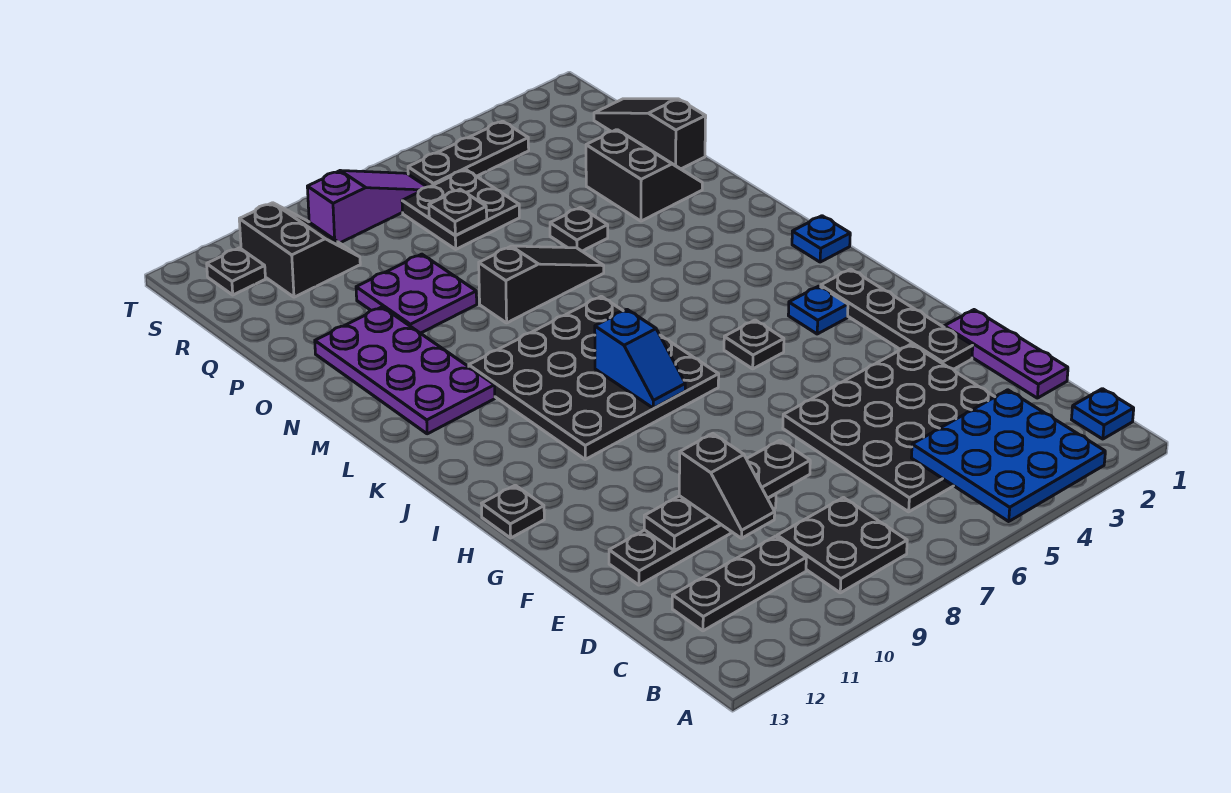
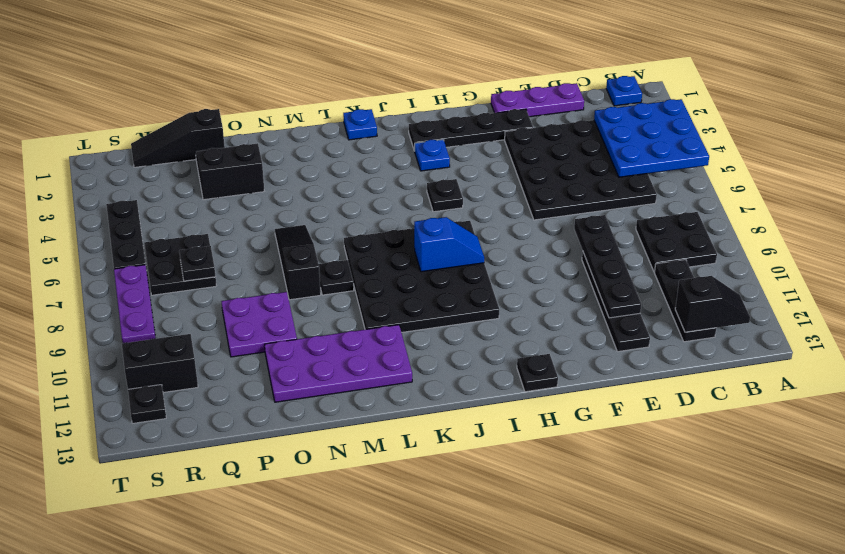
black slope D10:E10 level 3 top E -> black slope B12:C12 level 2 top C
black plate O5 level 1 -> black plate M8 level 1
purple slope S7:S9 level 1 top 9 -> purple plate S7:S9 level 1

